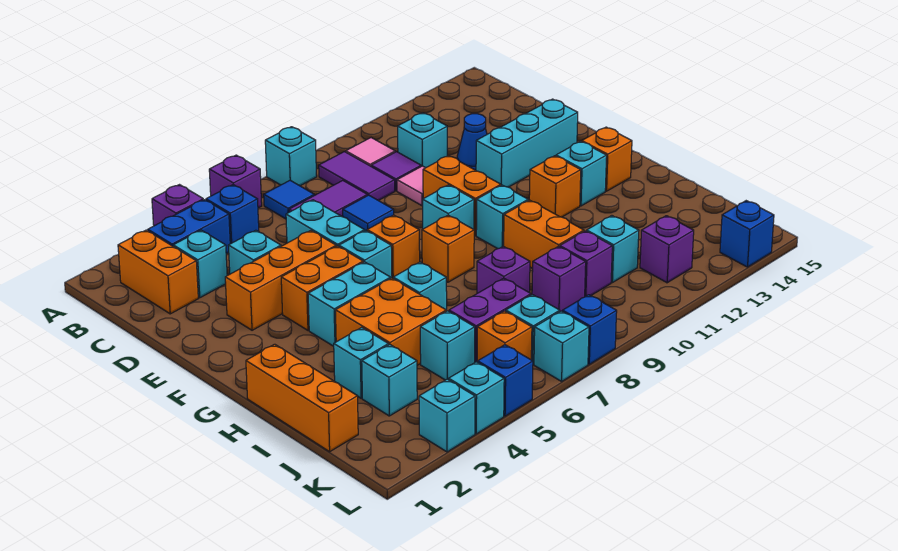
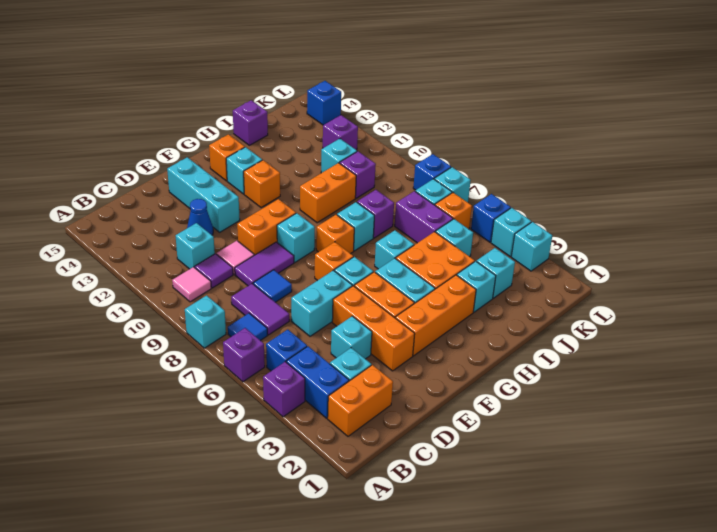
purple tile B9:C9 level 1 -> purple tile D9:E9 level 1
cyan brick G10 level 1 -> cyan brick H8 level 1
orange brick H1:J1 level 1 -> orange brick F3:H3 level 1
purple brick J9 level 1 -> purple brick I15 level 1

